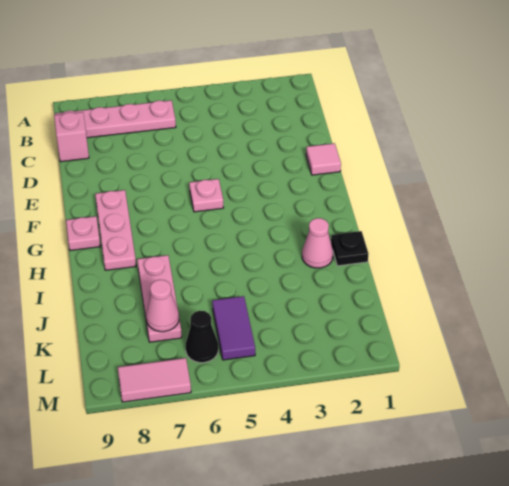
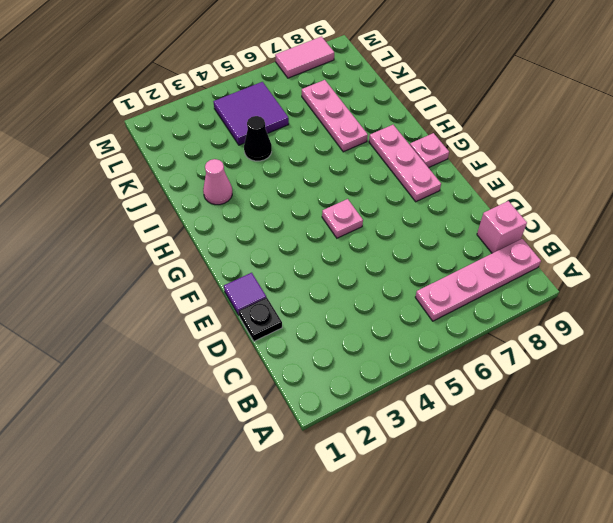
pink tile E1 level 1 -> purple tile E1 level 1
black plate I1 level 1 -> black plate D1 level 1
purple tile K5:L5 level 1 -> purple tile K4:L5 level 1
pink cone K7 level 2 -> none
black cone L6 level 1 -> black cone J4 level 1

